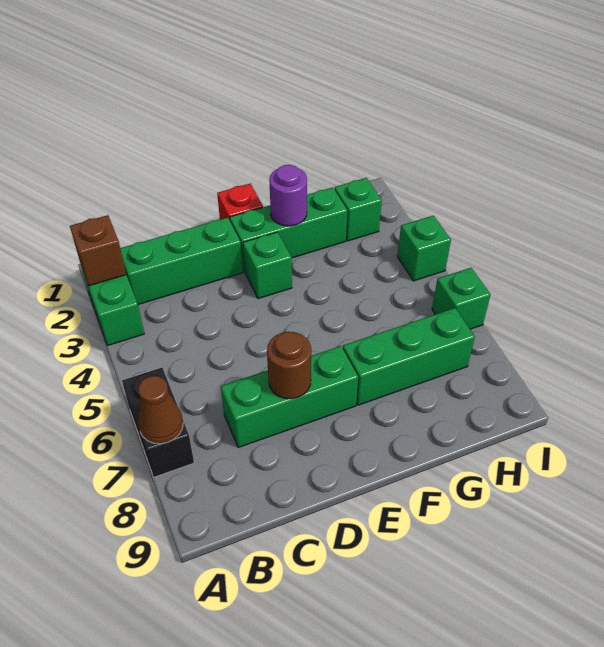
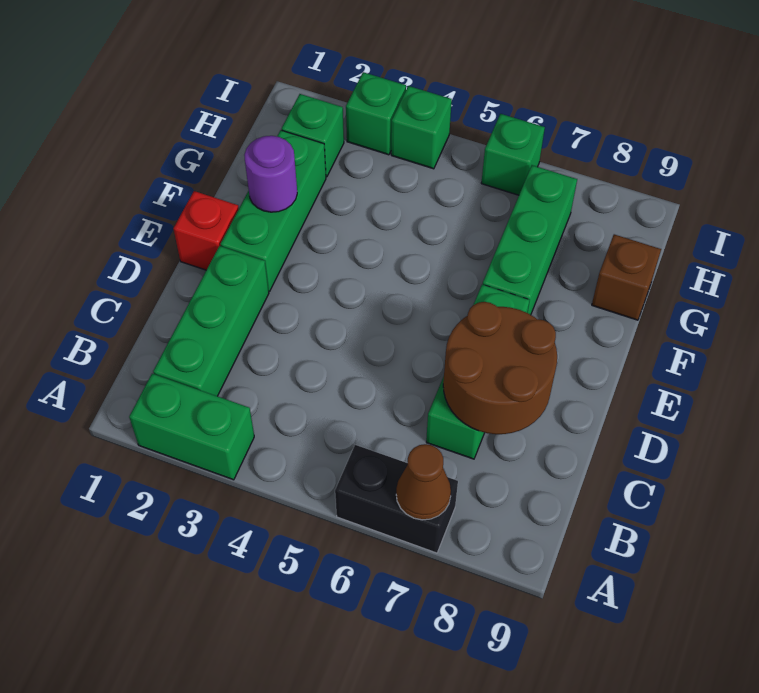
brown brick A2 level 2 -> brown brick G9 level 1
brown round brick D7 level 2 -> brown round brick C7:D8 level 2
green brick E3 level 1 -> green brick I3 level 1

